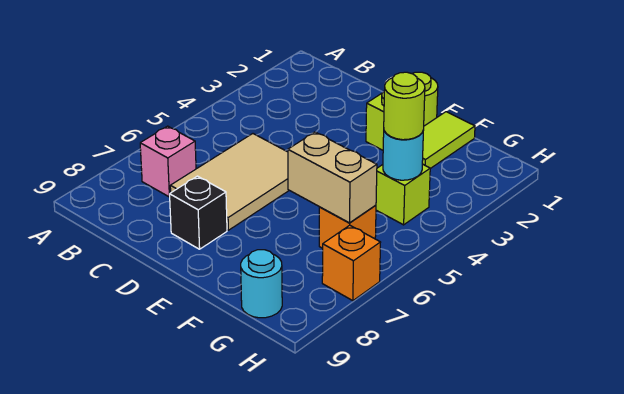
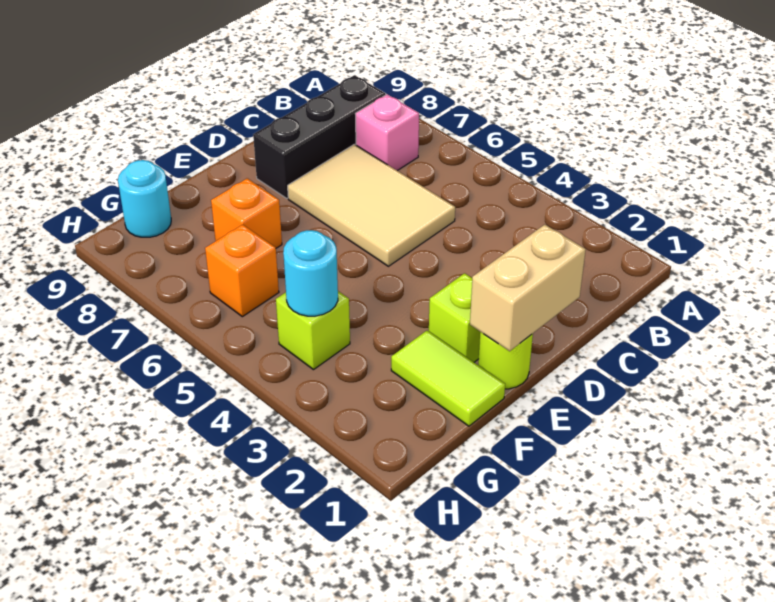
black brick D8 level 1 -> black brick B8:D8 level 1
tan brick F6:G6 level 2 -> tan brick D1:E1 level 2
lime round brick G4 level 3 -> none
orange brick H7 level 1 -> orange brick F7 level 1

